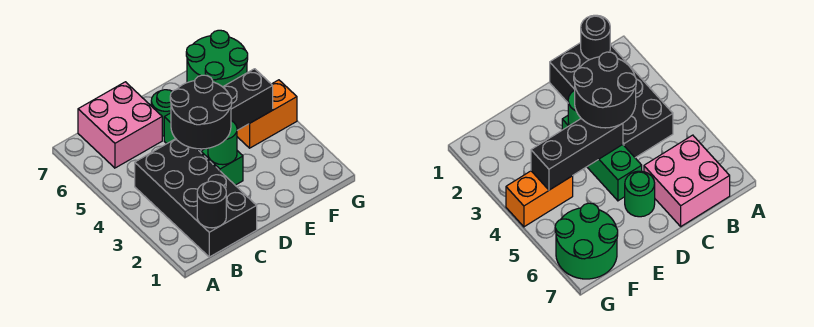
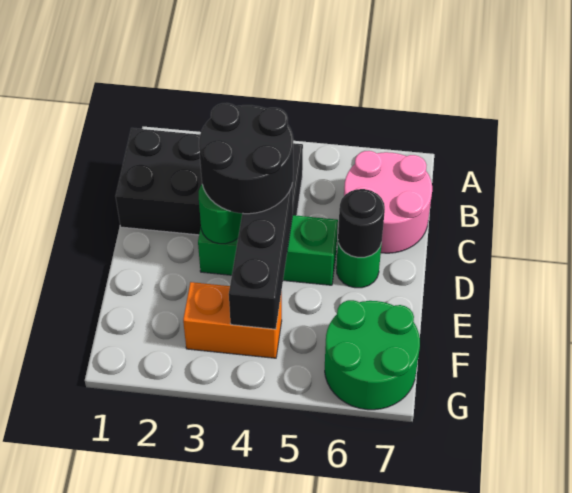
black round brick B1 level 2 -> black round brick D6 level 2
pink brick B6:C7 level 1 -> pink round brick B6:C7 level 1
orange brick F4:G4 level 1 -> orange brick F3:F4 level 1

